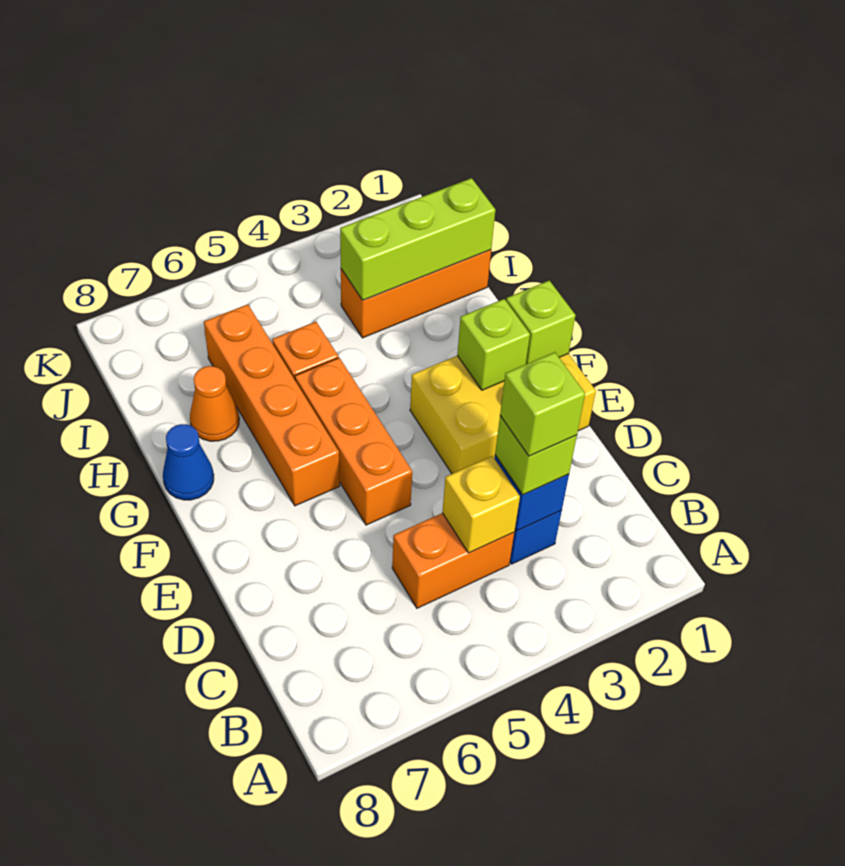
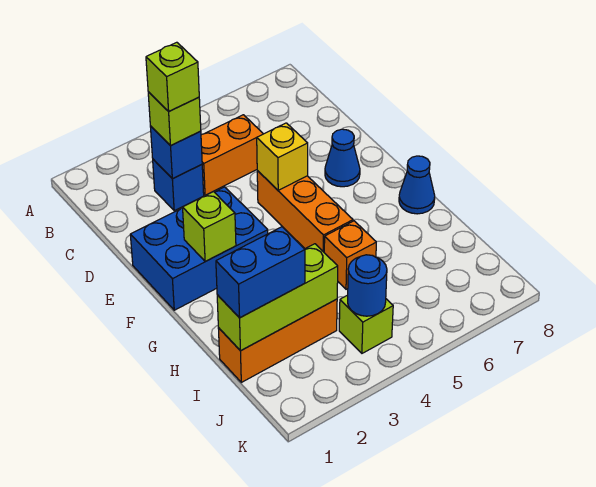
yellow brick C4 level 2 -> yellow brick E5 level 2
yellow brick E1:F3 level 1 -> blue brick E1:F3 level 1
none -> blue cone E7 level 1
lime brick F1 level 2 -> lime brick J4 level 1
orange brick F6:I6 level 1 -> none
orange cone H7 level 1 -> none
none -> blue brick I1:I2 level 3
none -> blue round brick J4 level 2

